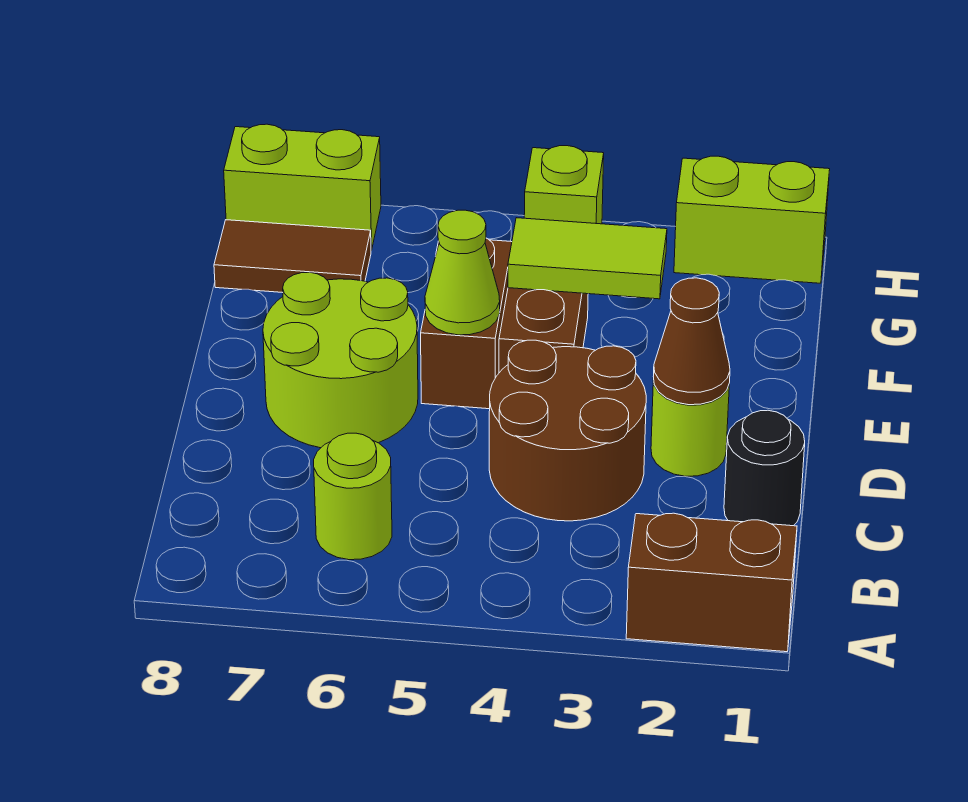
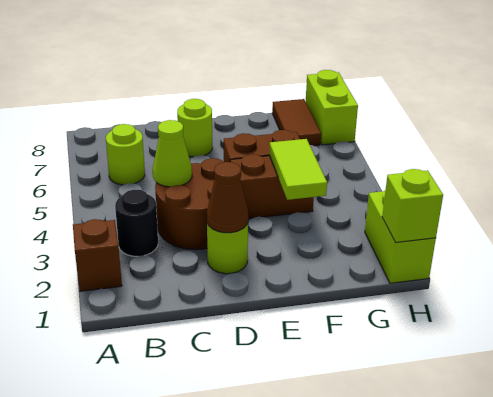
brown brick A1:A2 level 1 -> brown brick A2 level 1
black round brick C1 level 1 -> black round brick B3 level 1
lime round brick D6:E7 level 1 -> lime round brick D7 level 1
lime cone E5 level 2 -> lime cone C4 level 2
lime brick H4 level 1 -> lime brick H1 level 2

